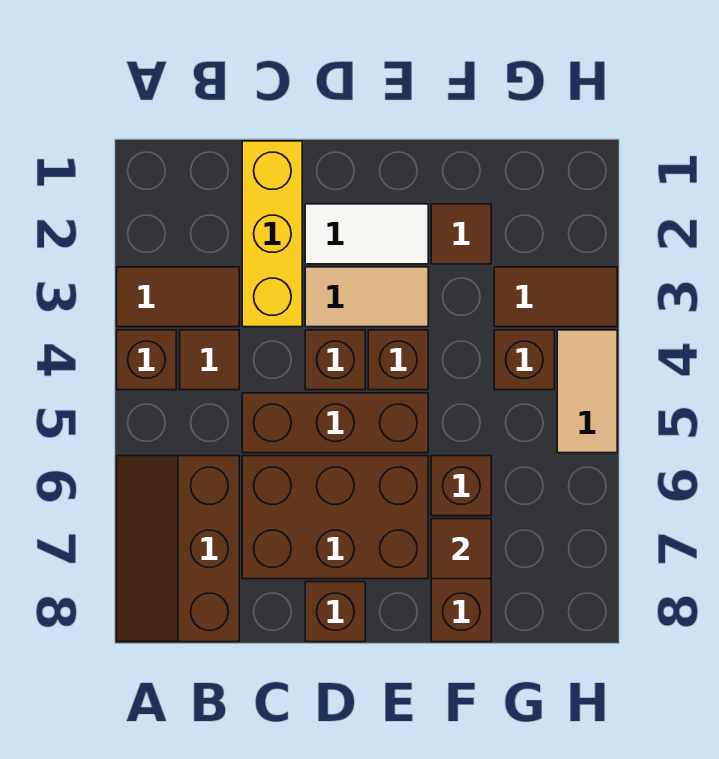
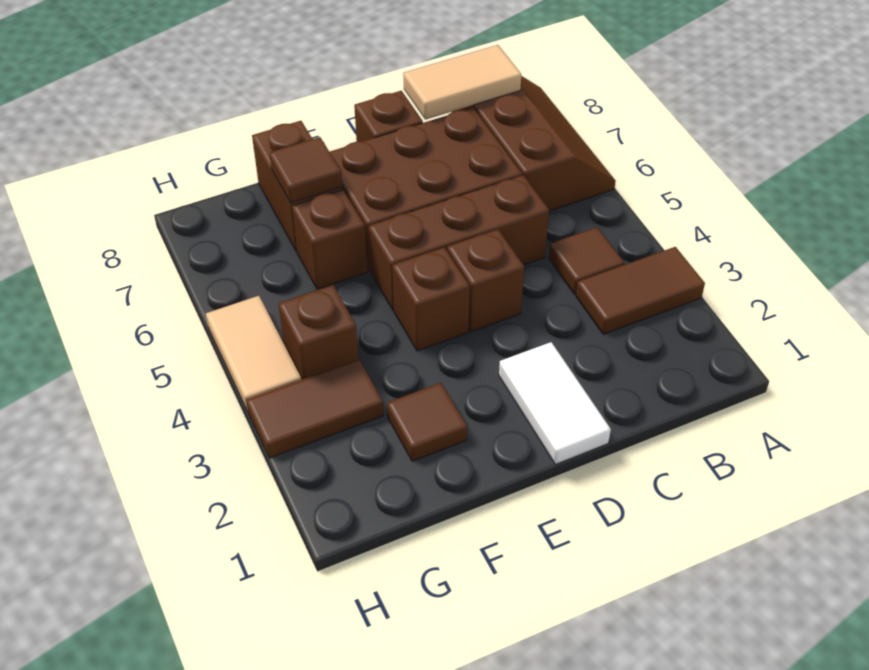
brown brick A4 level 1 -> none
yellow brick C1:C3 level 1 -> none
white tile D2:E2 level 1 -> white tile D1:D2 level 1
tan tile D3:E3 level 1 -> tan tile B8:C8 level 2

